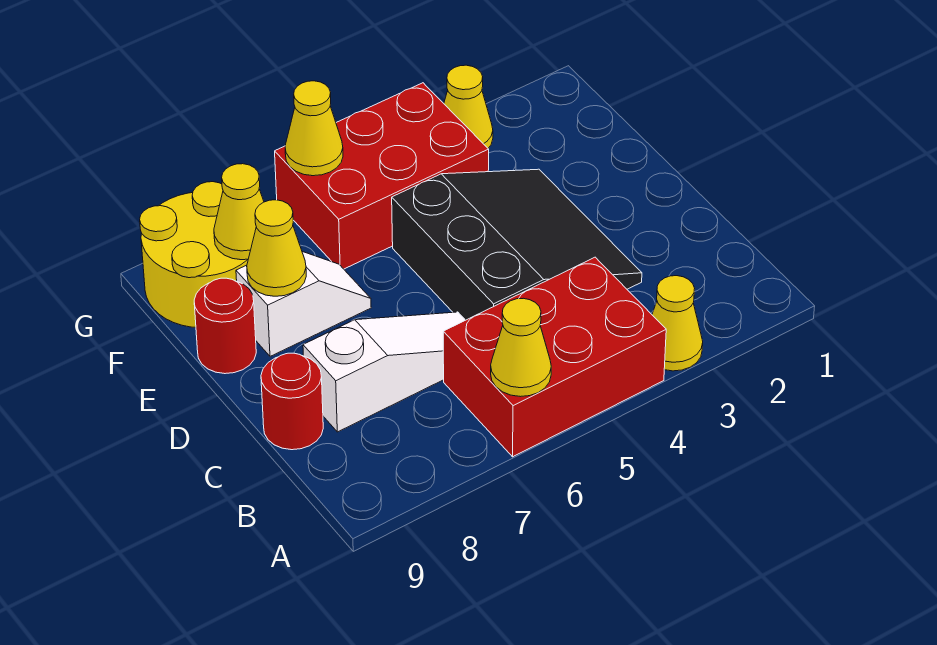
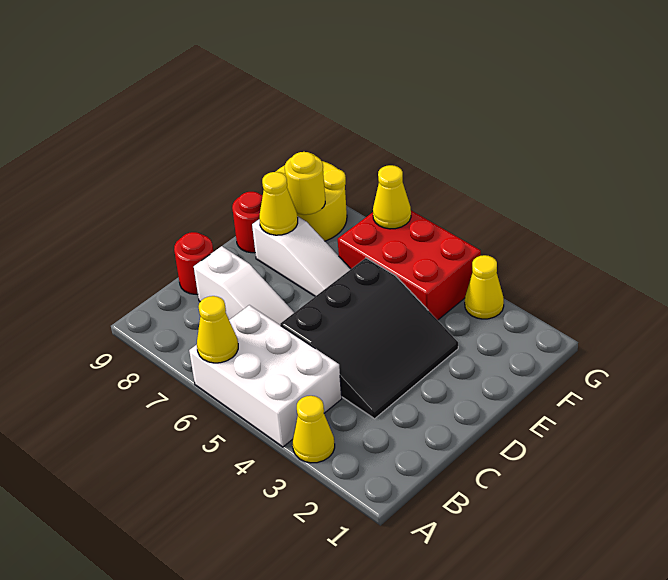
red brick A4:B6 level 1 -> white brick A4:B6 level 1
white slope E7:E8 level 1 top 8 -> white slope E6:E8 level 1 top 8
yellow cone F8 level 2 -> yellow round brick F8 level 2

